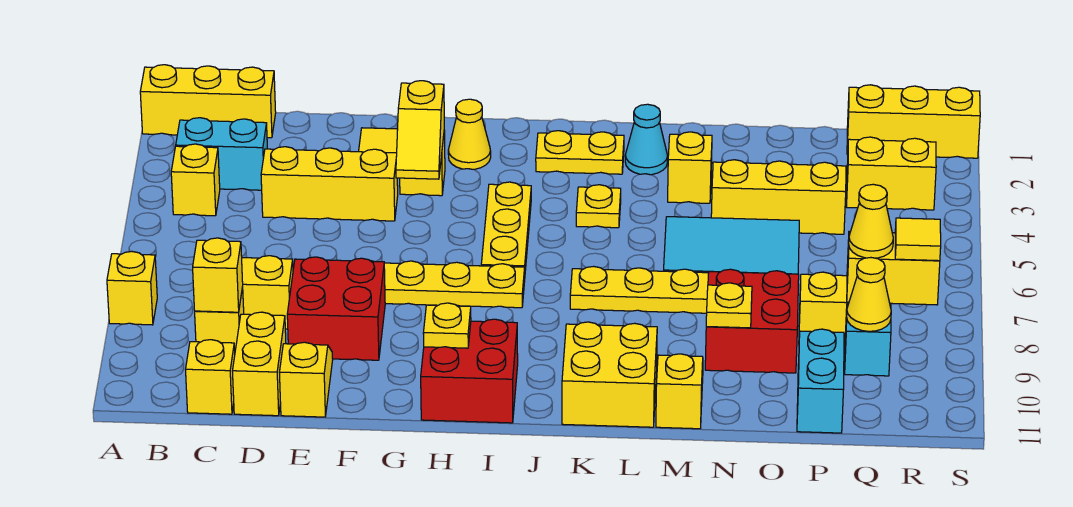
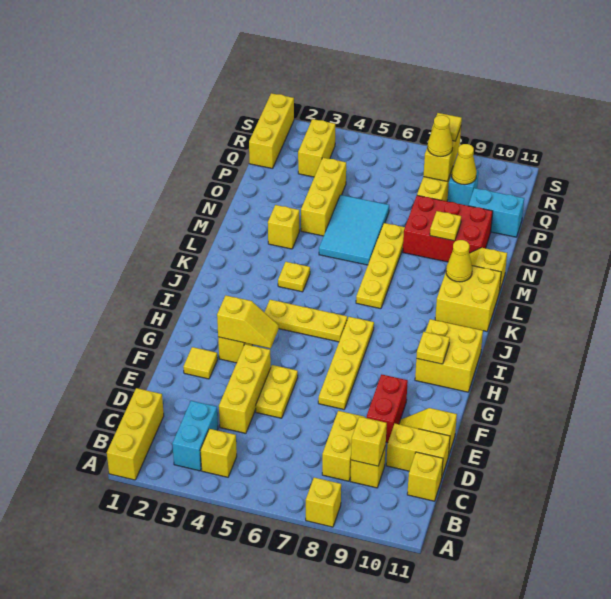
red brick E8:F9 level 1 -> red brick E9:F9 level 1
yellow cone H2 level 1 -> yellow cone L10 level 2
red brick H10:I11 level 1 -> yellow brick H10:I11 level 1
yellow plate J2:K2 level 1 -> yellow plate E5:F5 level 1
cyan cone L2 level 1 -> none
red brick N8:O9 level 1 -> red brick N8:O10 level 1

